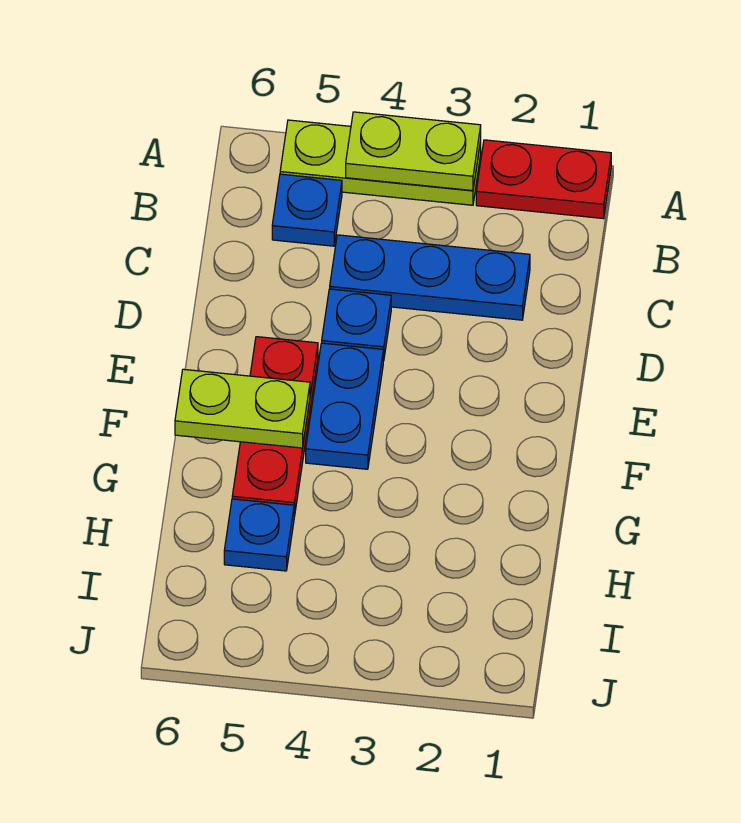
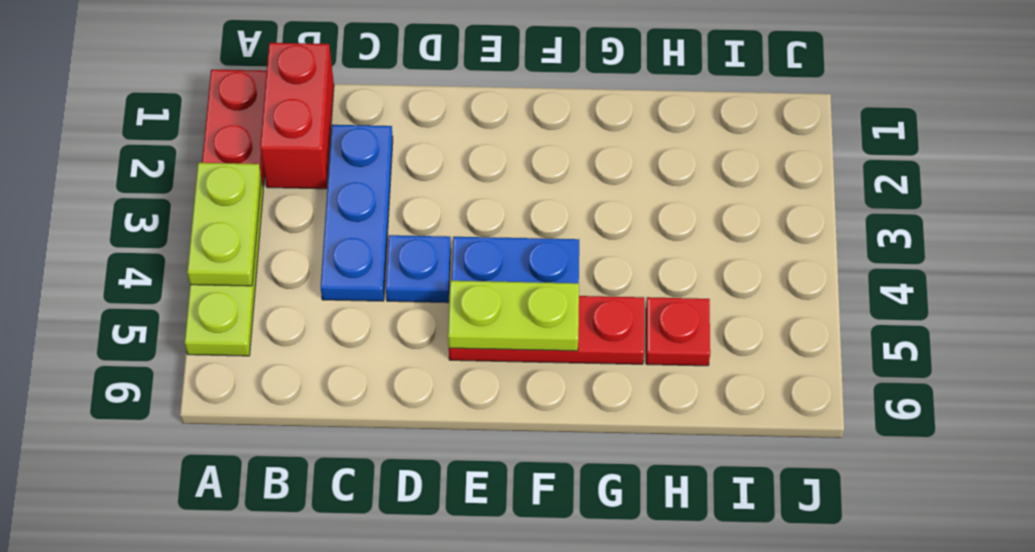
none -> red brick B1:B2 level 1
blue plate B5 level 1 -> none
lime plate F5:F6 level 2 -> lime plate E5:F5 level 2
blue plate H5 level 1 -> red plate H5 level 1

